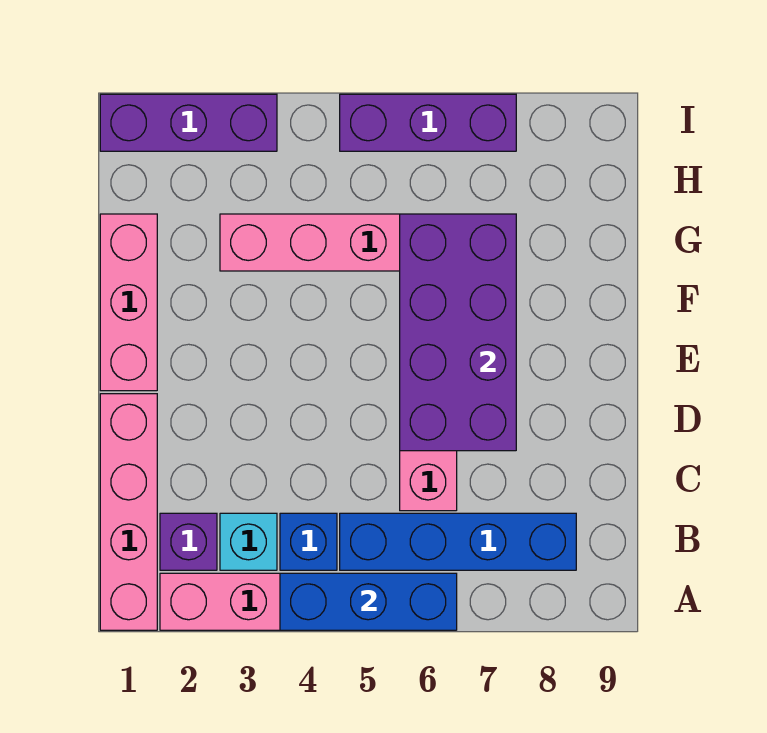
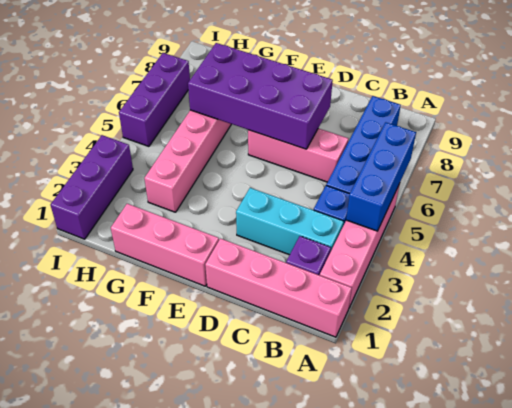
cyan brick B3 level 1 -> cyan brick B3:D3 level 1

